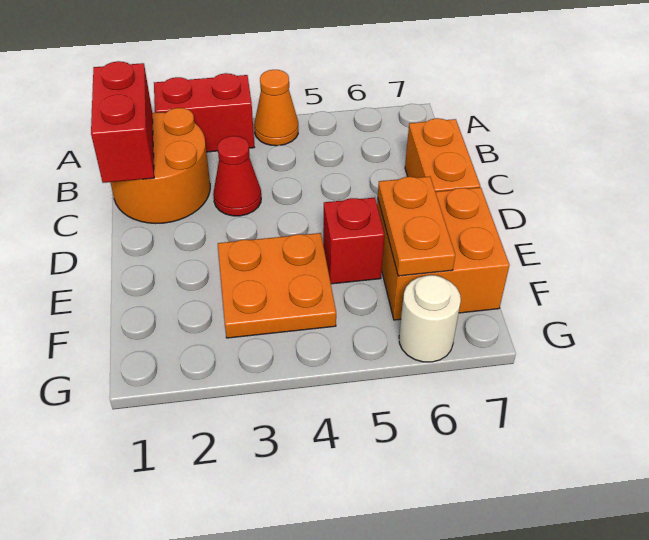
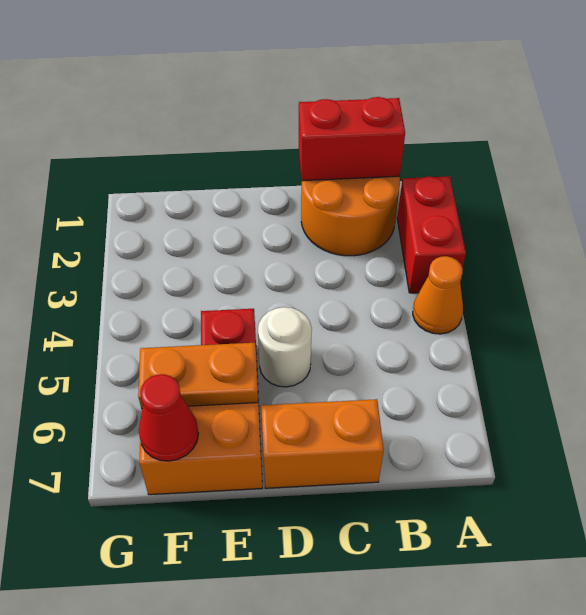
red cone C3 level 1 -> red cone F7 level 2
orange plate E3:F4 level 1 -> none
white round brick G6 level 1 -> white round brick D5 level 1

